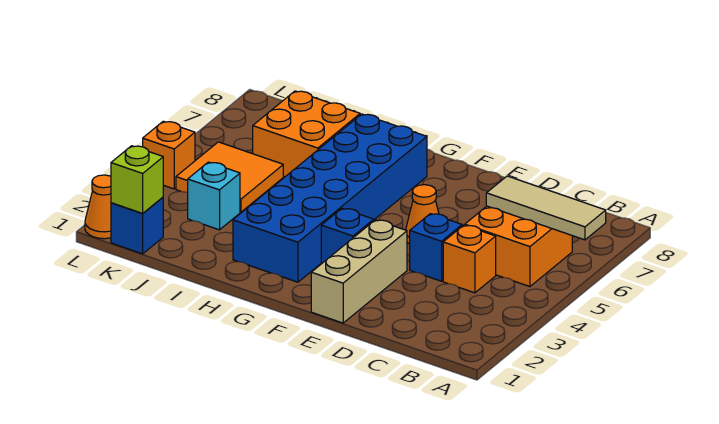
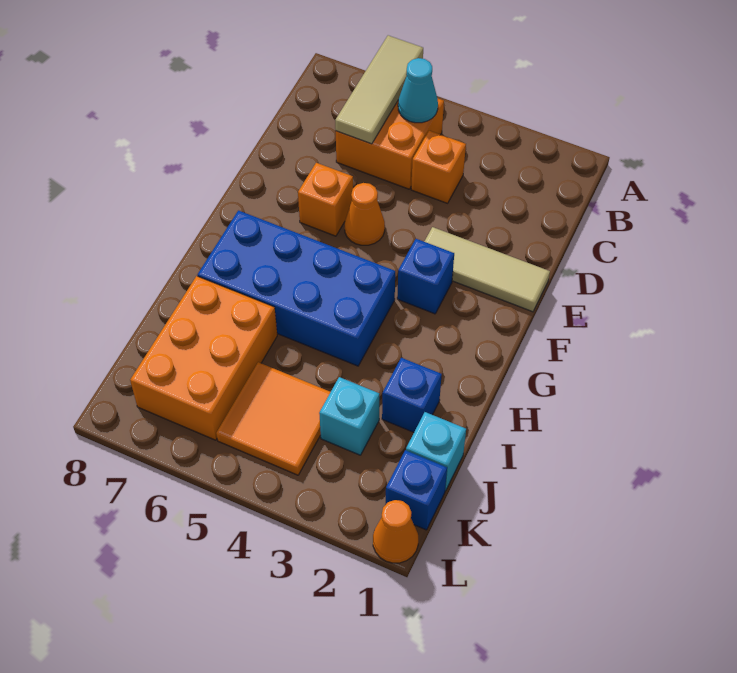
none -> cyan cone B5 level 2
blue brick D4 level 1 -> blue brick I2 level 1
tan brick E1:E3 level 1 -> tan tile E1:E3 level 1
blue brick G2:H7 level 1 -> blue brick G4:H7 level 1
orange brick I6:J7 level 1 -> orange brick I6:K7 level 1
none -> cyan brick J1 level 1
lime brick K1 level 2 -> none
orange brick L4 level 1 -> orange brick E6 level 1

